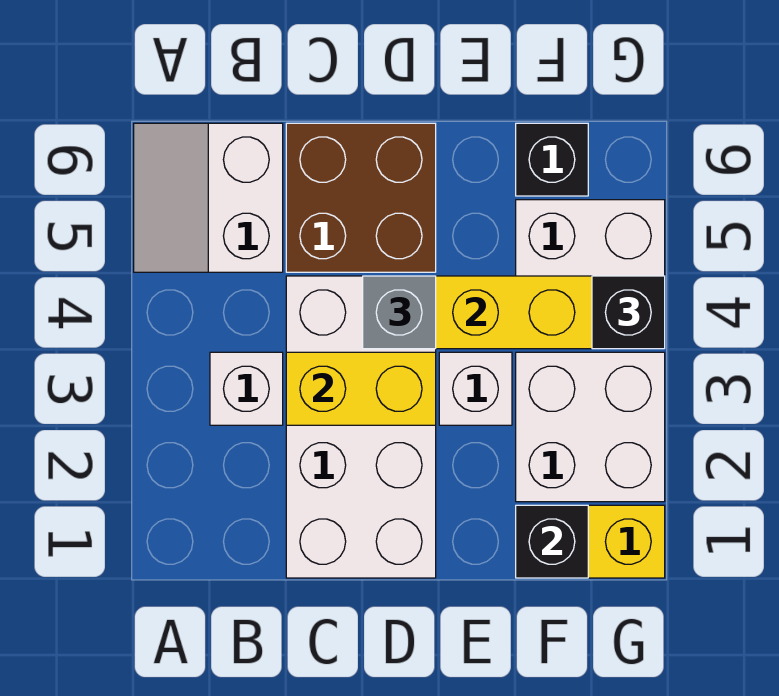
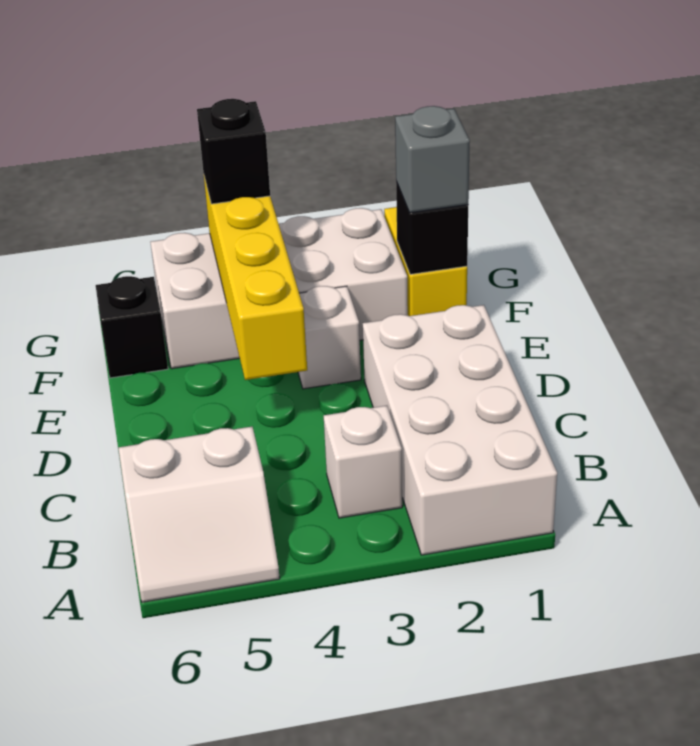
white brick C1:D4 level 1 -> white brick A1:D2 level 1
yellow brick C3:D3 level 2 -> none
brown brick C5:D6 level 1 -> none
grey brick D4 level 3 -> grey brick F1 level 3

